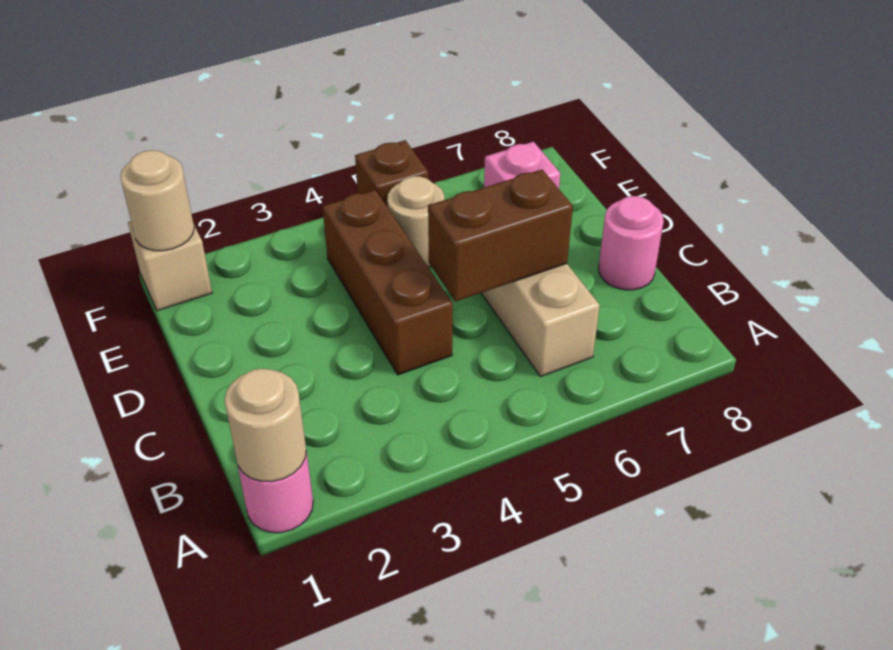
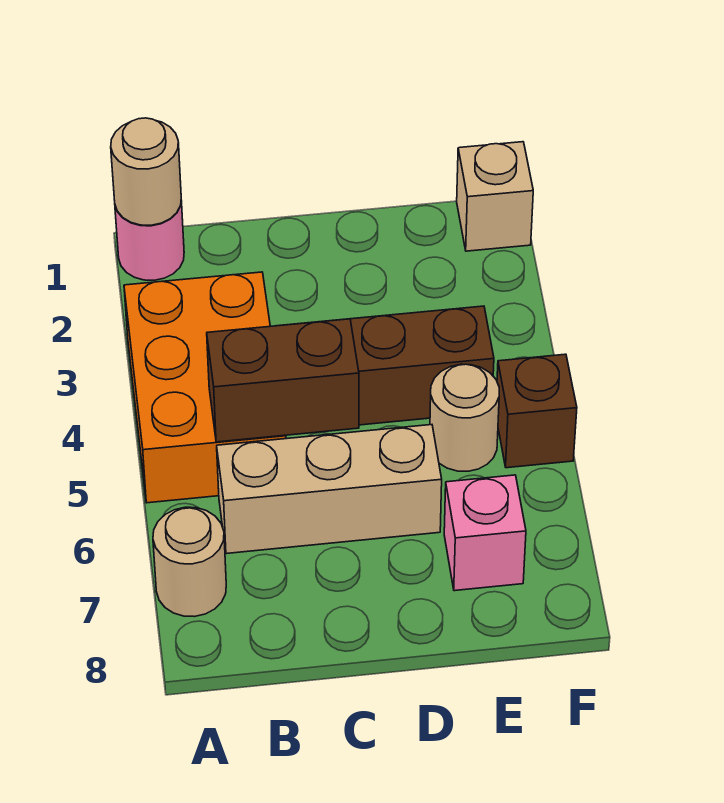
none -> orange brick A3:B5 level 1
brown brick C5:C6 level 2 -> brown brick B5:C5 level 2
pink round brick C8 level 1 -> none
tan round brick F1 level 2 -> tan round brick A7 level 1

